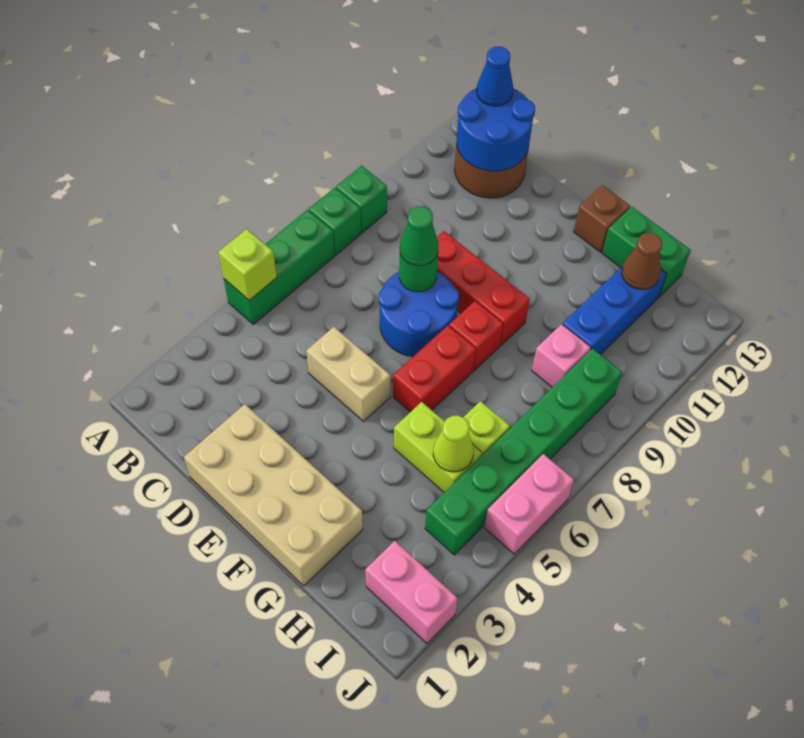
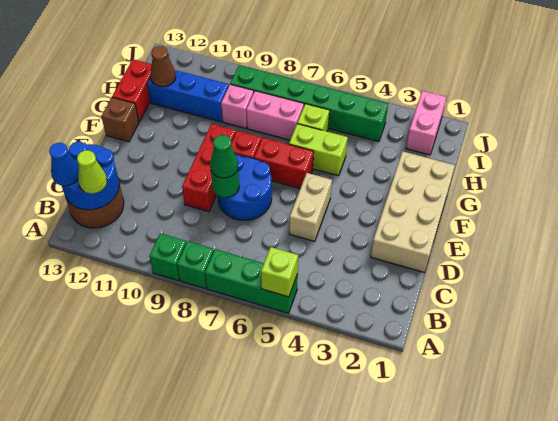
lime brick G5:H5 level 1 -> lime brick G5:G6 level 1
green brick G13:H13 level 1 -> red brick G13:H13 level 1
lime cone H5 level 2 -> lime cone B12 level 3
pink brick J5:J6 level 1 -> pink brick H7:H8 level 1

